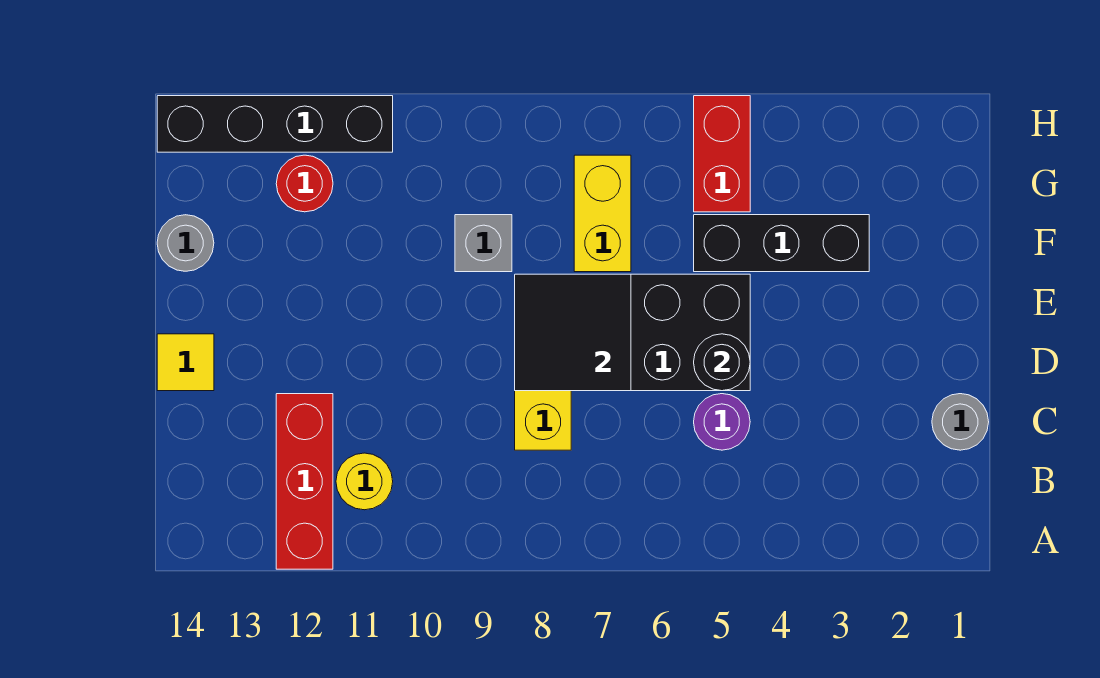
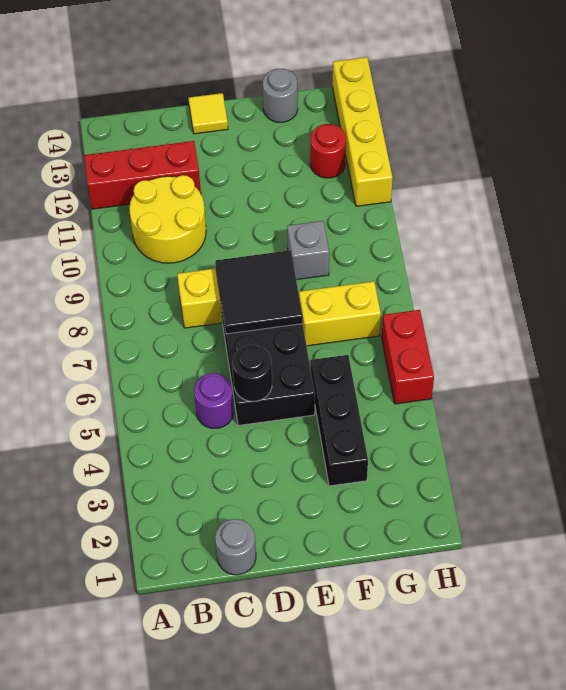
yellow round brick B11 level 1 -> yellow round brick B10:C11 level 1
red brick G5:H5 level 1 -> red brick H5:H6 level 1
black brick H11:H14 level 1 -> yellow brick H11:H14 level 1

